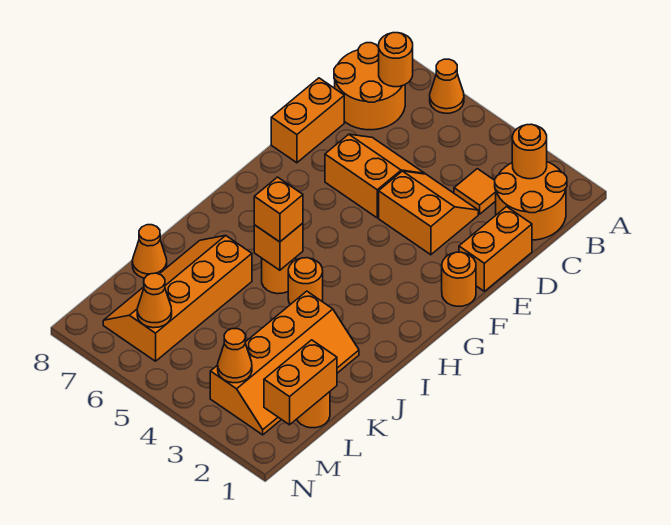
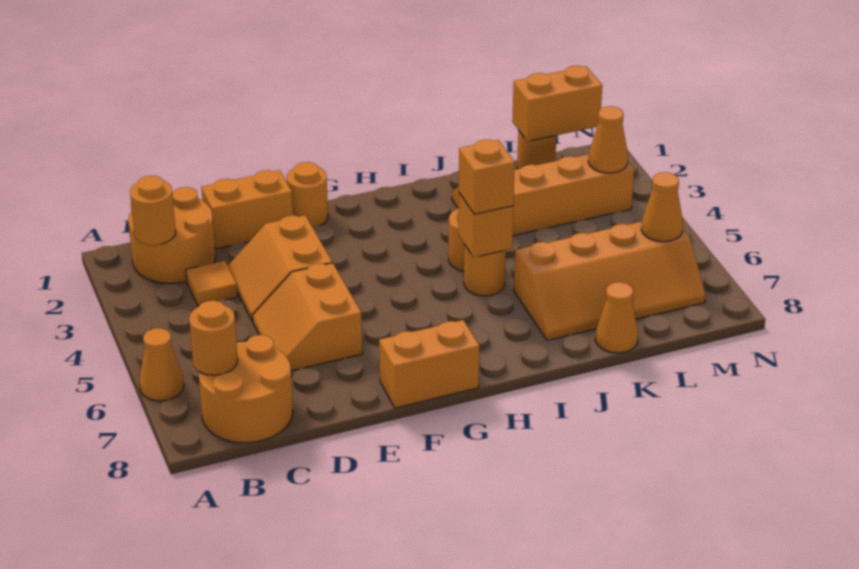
orange brick D8:E8 level 1 -> orange brick F8:G8 level 1

